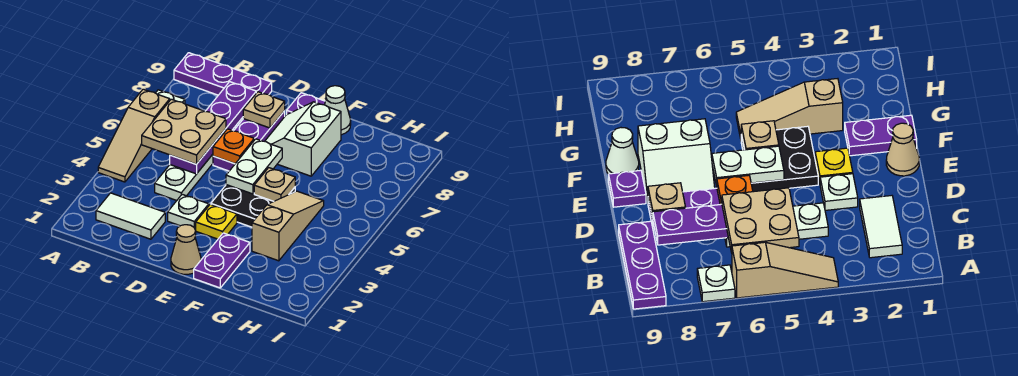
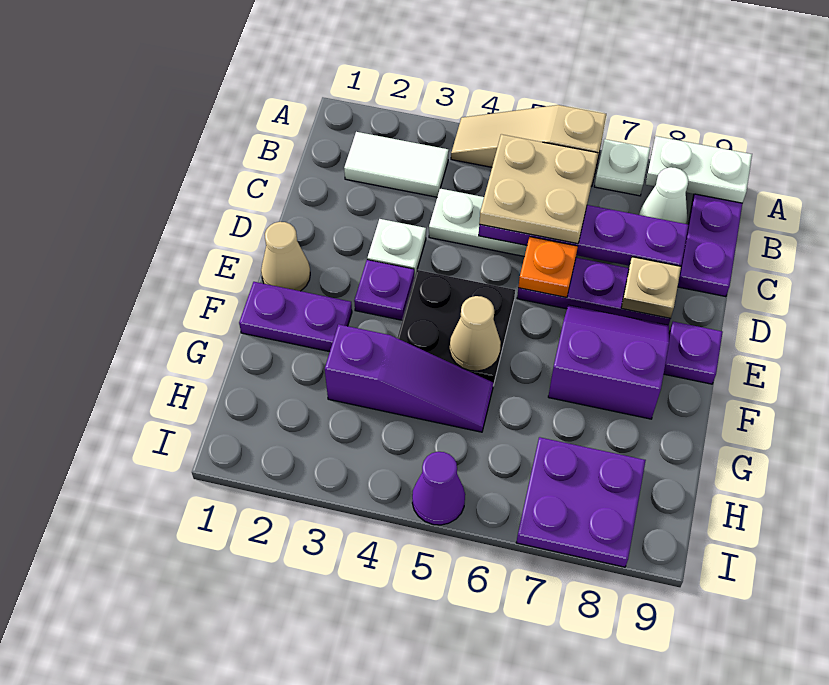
white tile B2:C2 level 1 -> white tile B2:B3 level 1
yellow plate E3 level 1 -> purple plate E3 level 1
white plate E5:E6 level 2 -> white plate A8:A9 level 2
white slope E7:F8 level 1 top F -> purple slope E7:F8 level 1 top F
tan plate F5 level 2 -> tan cone F5 level 2
white cone F9 level 1 -> white cone B8 level 1
tan slope G3:G5 level 1 top 3 -> purple slope G3:G5 level 1 top 3
none -> purple plate H7:I8 level 1
none -> purple cone I5 level 1

